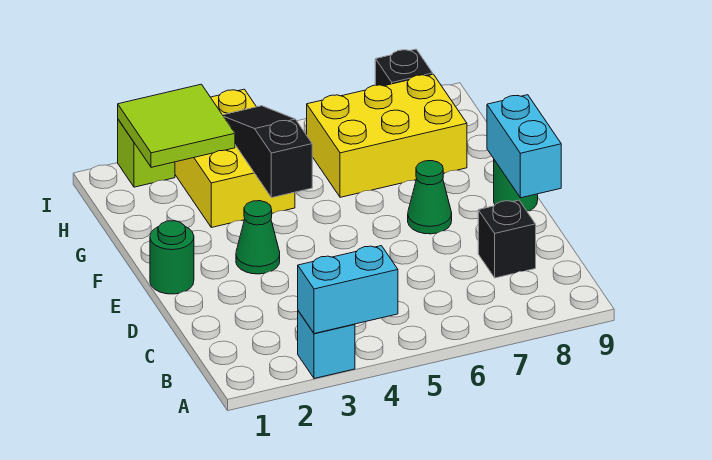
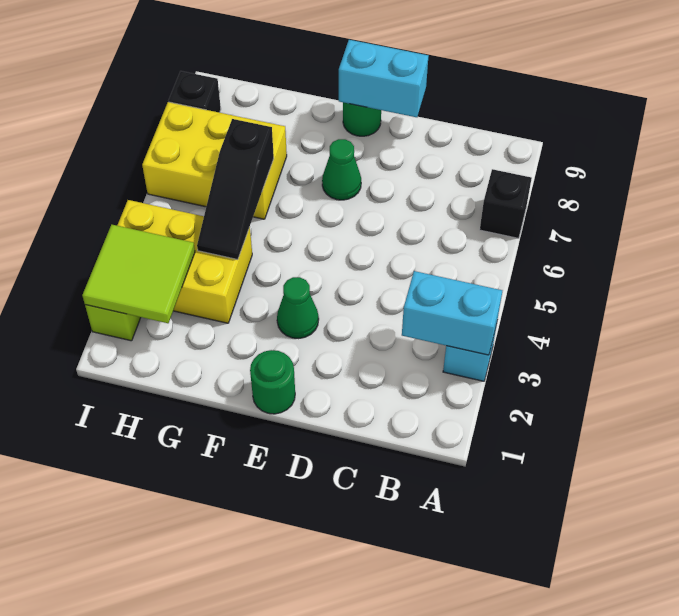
cyan brick A3:A4 level 2 -> cyan brick A3:B3 level 2
black brick C8 level 1 -> black brick A7 level 1
black slope F4:H4 level 2 top F -> black slope G4:G6 level 2 top 6
yellow brick G6:H8 level 1 -> yellow brick G6:I7 level 1

